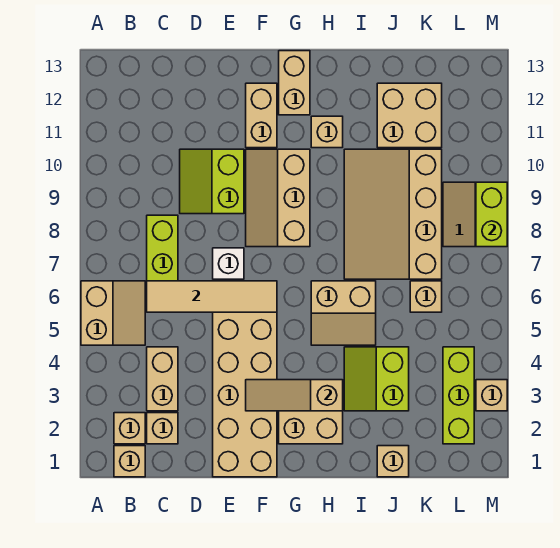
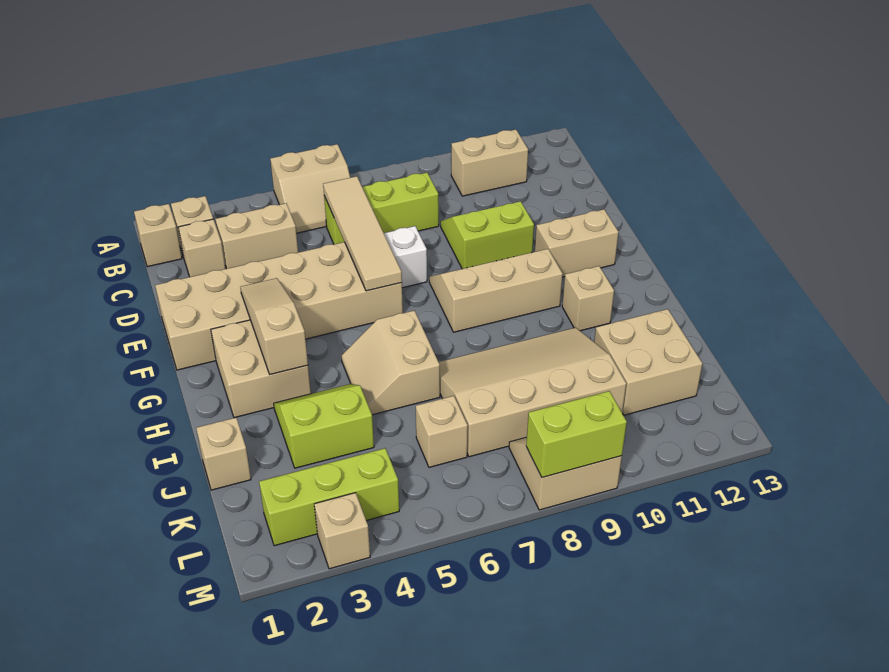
tan brick G12:G13 level 1 -> tan brick B10:B11 level 1

